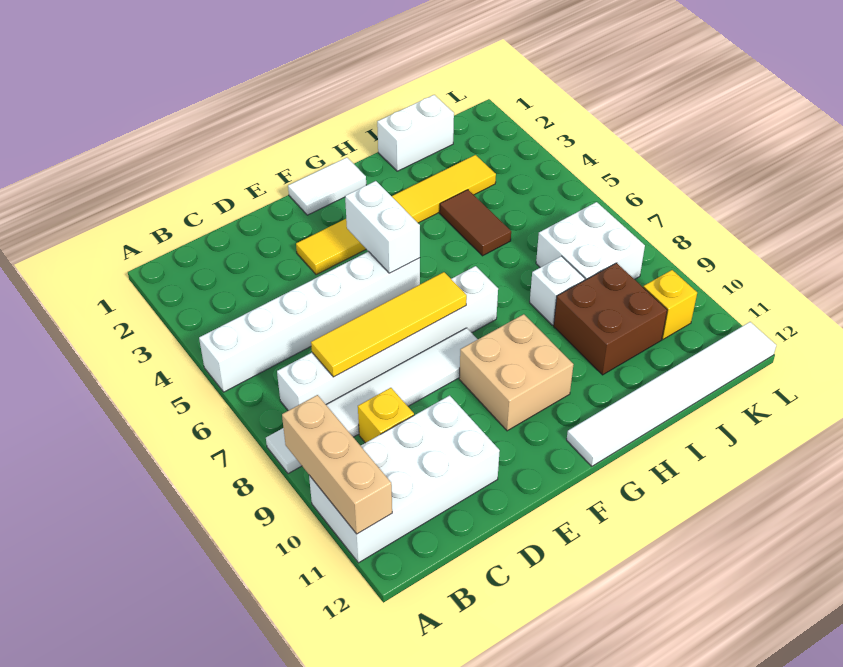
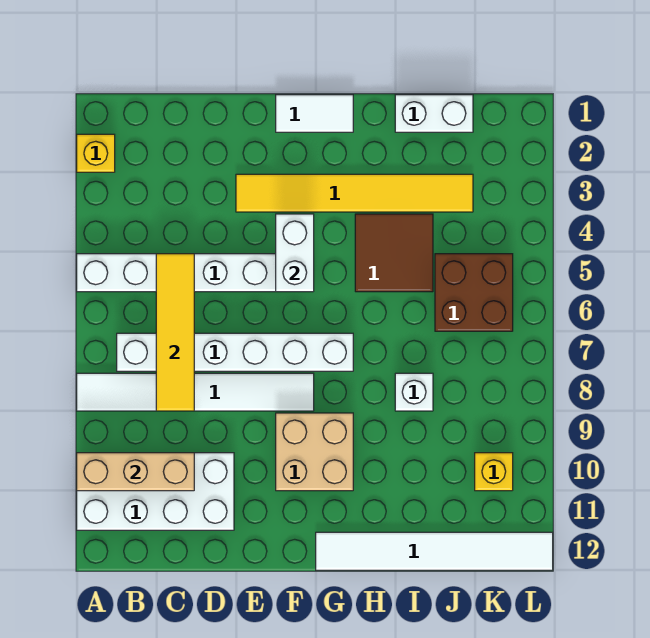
tan brick A9:A11 level 2 -> tan brick A10:C10 level 2
yellow tile C7:F7 level 2 -> yellow tile C5:C8 level 2
yellow brick C9 level 1 -> yellow brick A2 level 1
brown tile I4:I5 level 1 -> brown tile H4:I5 level 1
brown brick I9:J10 level 1 -> brown brick J5:K6 level 1
white brick J7:K8 level 1 -> none

